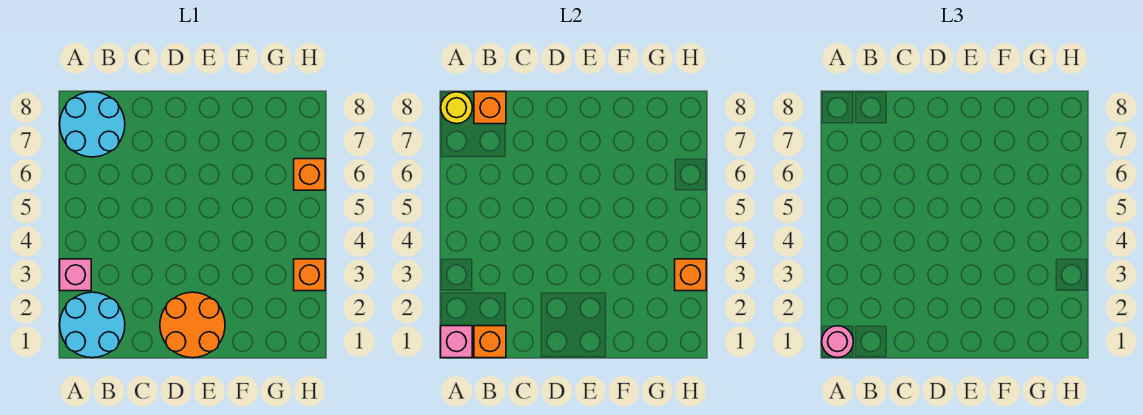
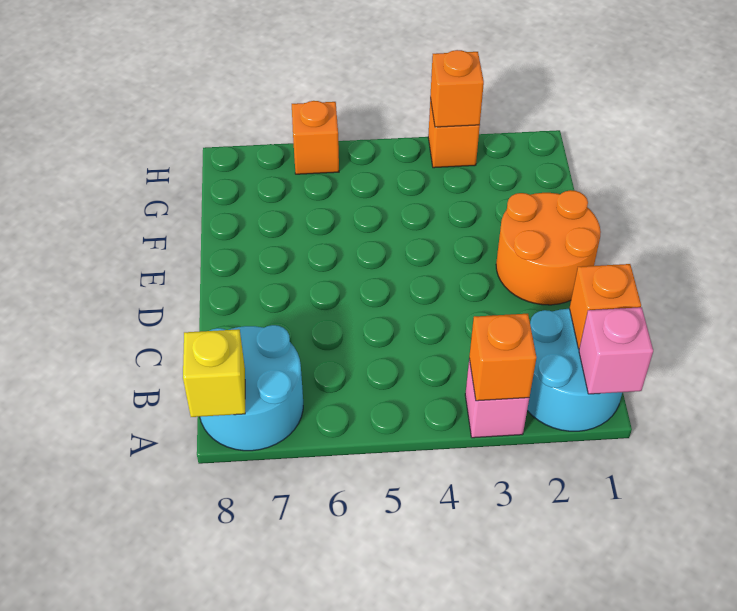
pink round brick A1 level 3 -> none
yellow round brick A8 level 2 -> yellow brick A8 level 2
orange brick B8 level 2 -> orange brick A3 level 2

